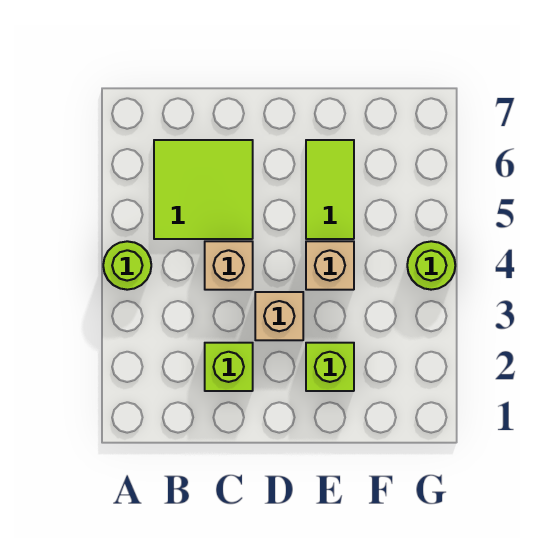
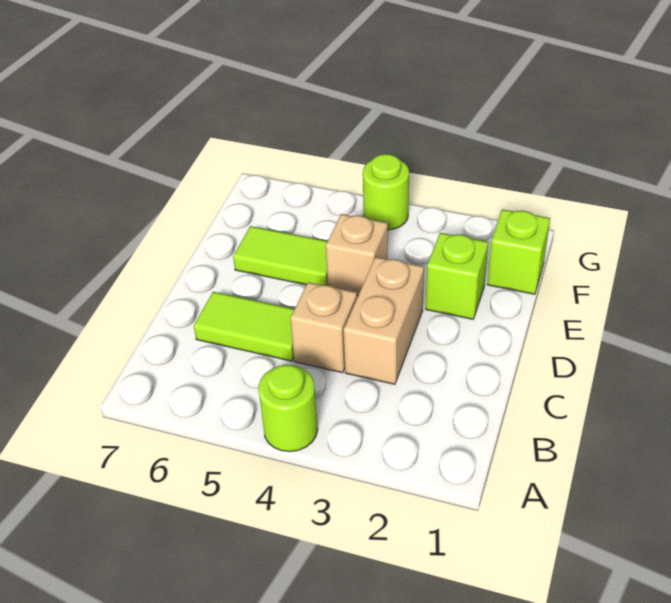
lime tile B5:C6 level 1 -> lime tile C5:C6 level 1
lime brick C2 level 1 -> lime brick F1 level 1
tan brick D3 level 1 -> tan brick C3:D3 level 1

